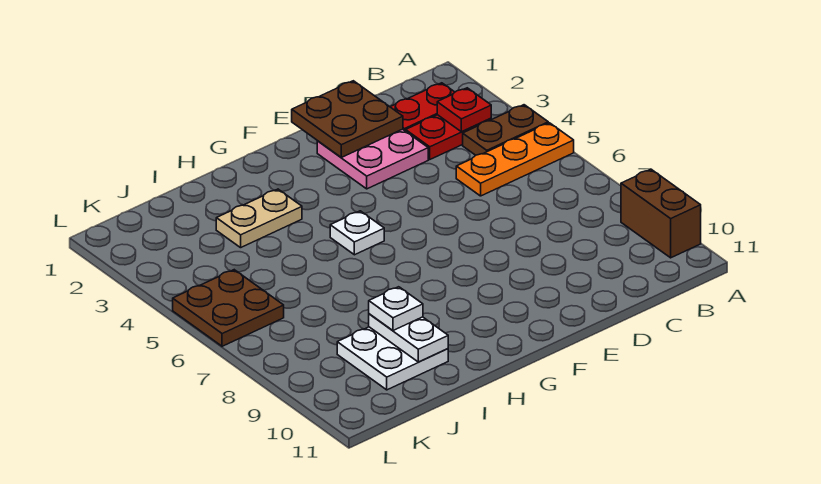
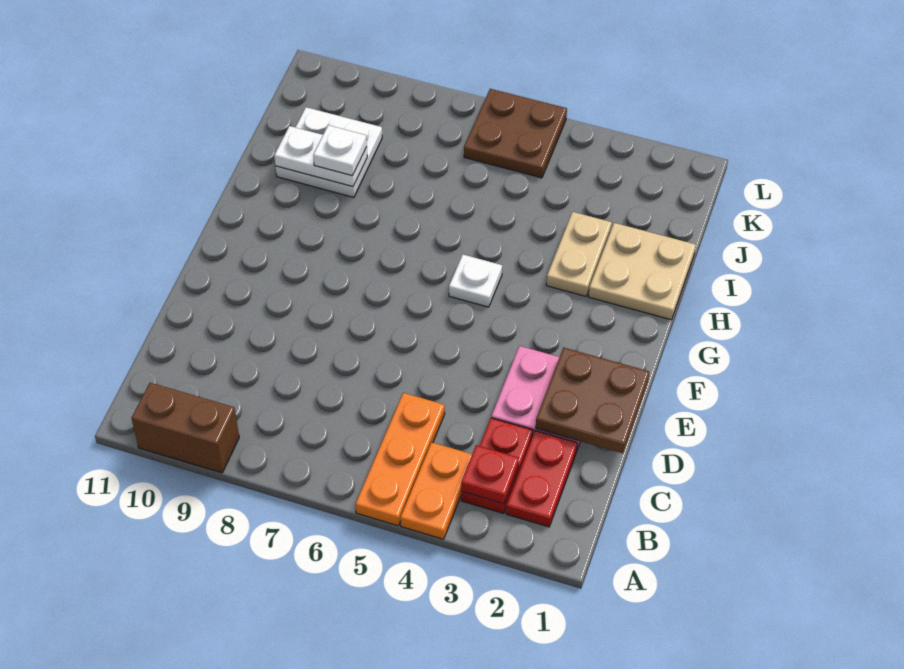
brown plate A4:B4 level 1 -> orange plate A4:B4 level 1
none -> tan plate H1:I2 level 1

